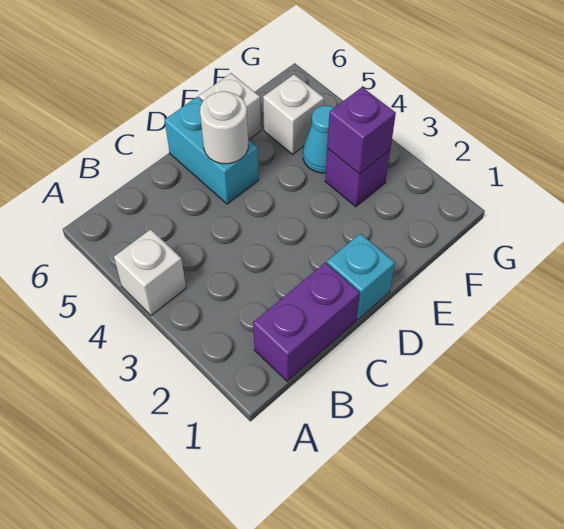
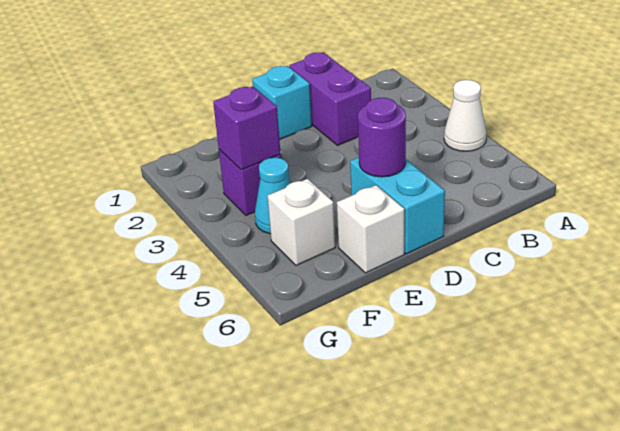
white brick A4 level 1 -> white cone A4 level 1
purple brick B1:C1 level 1 -> purple brick C1:C2 level 1
white round brick D5 level 2 -> purple round brick D5 level 2

